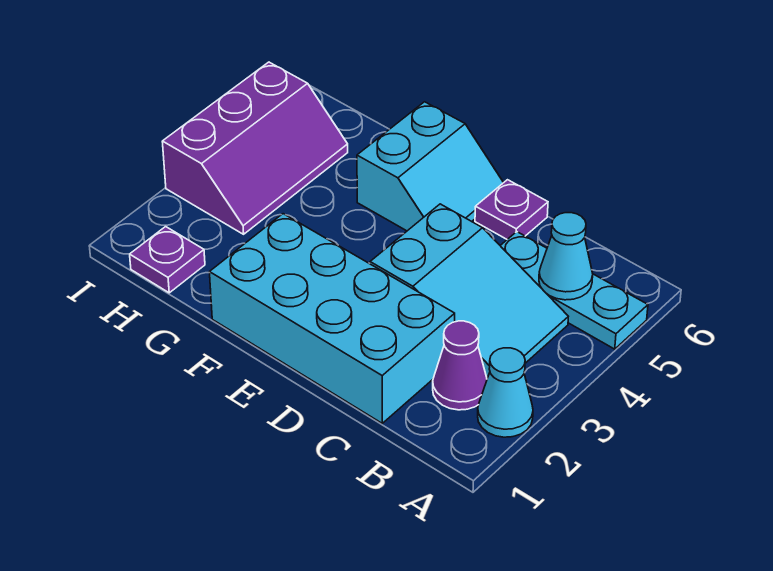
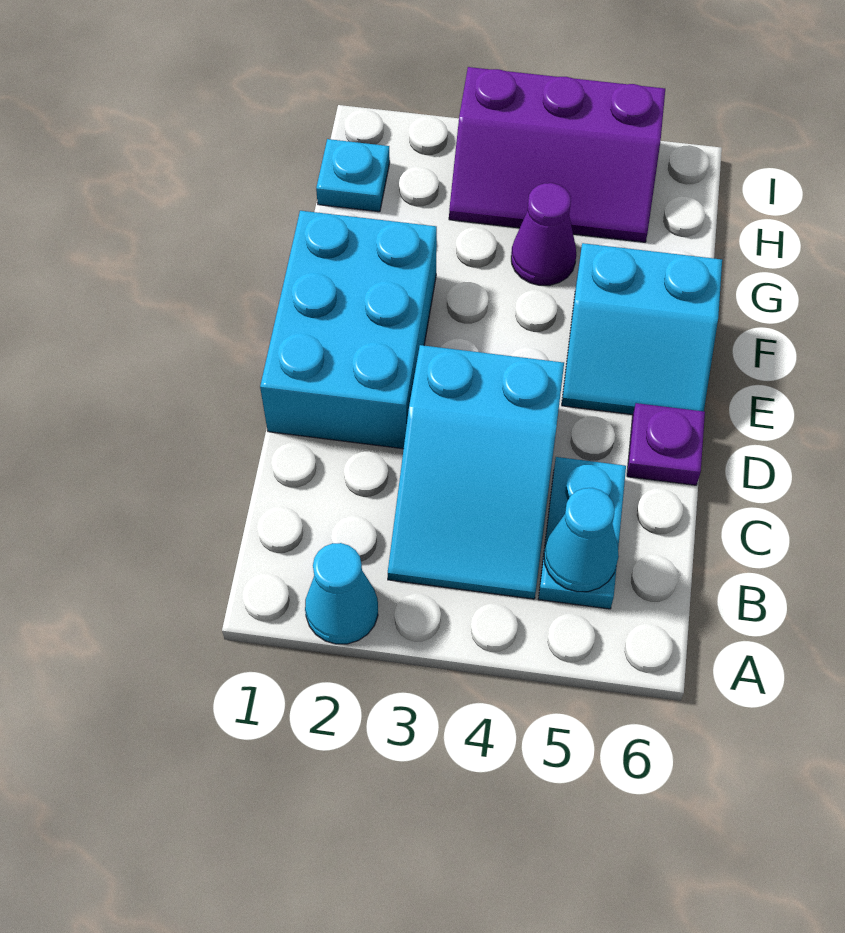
cyan plate A5:C5 level 1 -> cyan plate B5:C5 level 1
purple cone B2 level 1 -> purple cone G4 level 1
cyan brick C1:F2 level 1 -> cyan brick D1:F2 level 1
purple plate H1 level 1 -> cyan plate H1 level 1

